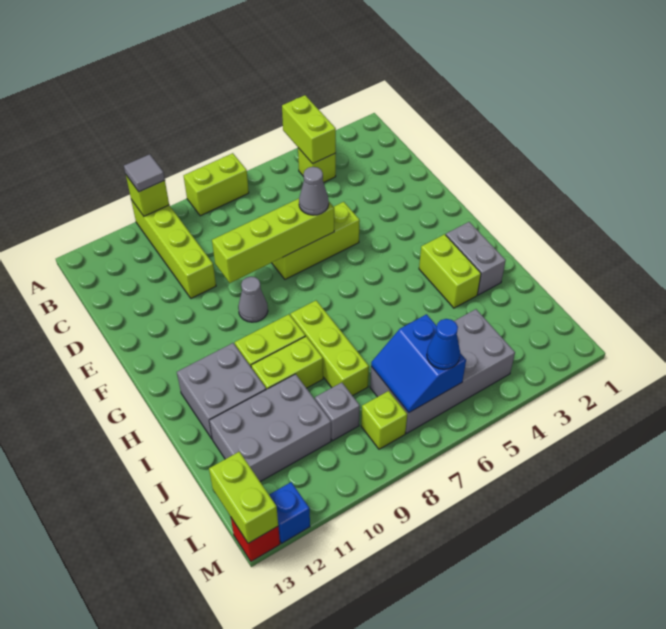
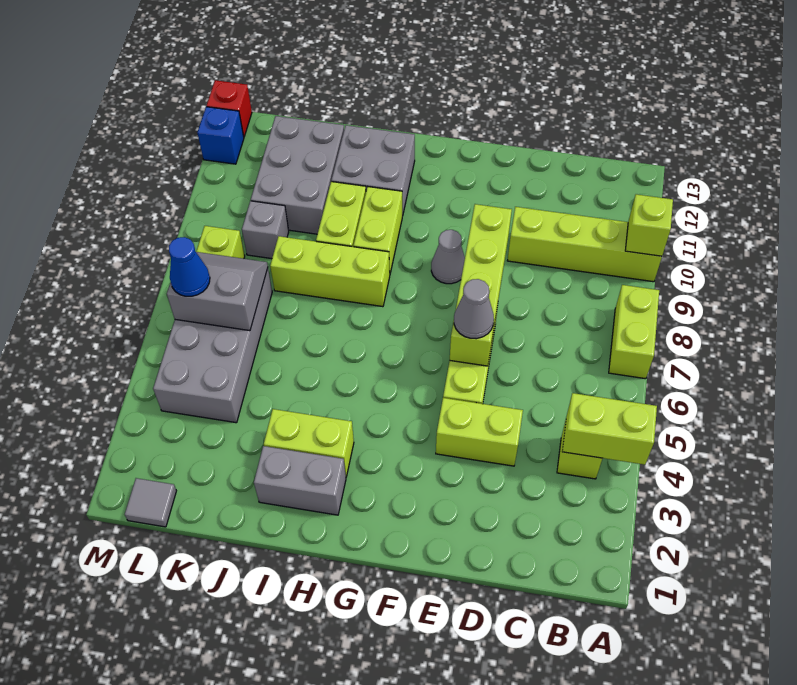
grey tile A10 level 3 -> grey tile L1 level 1
blue slope K6:L7 level 2 top 6 -> grey slope K6:L7 level 2 top 6
lime brick L13:M13 level 2 -> lime brick D4:E4 level 1

